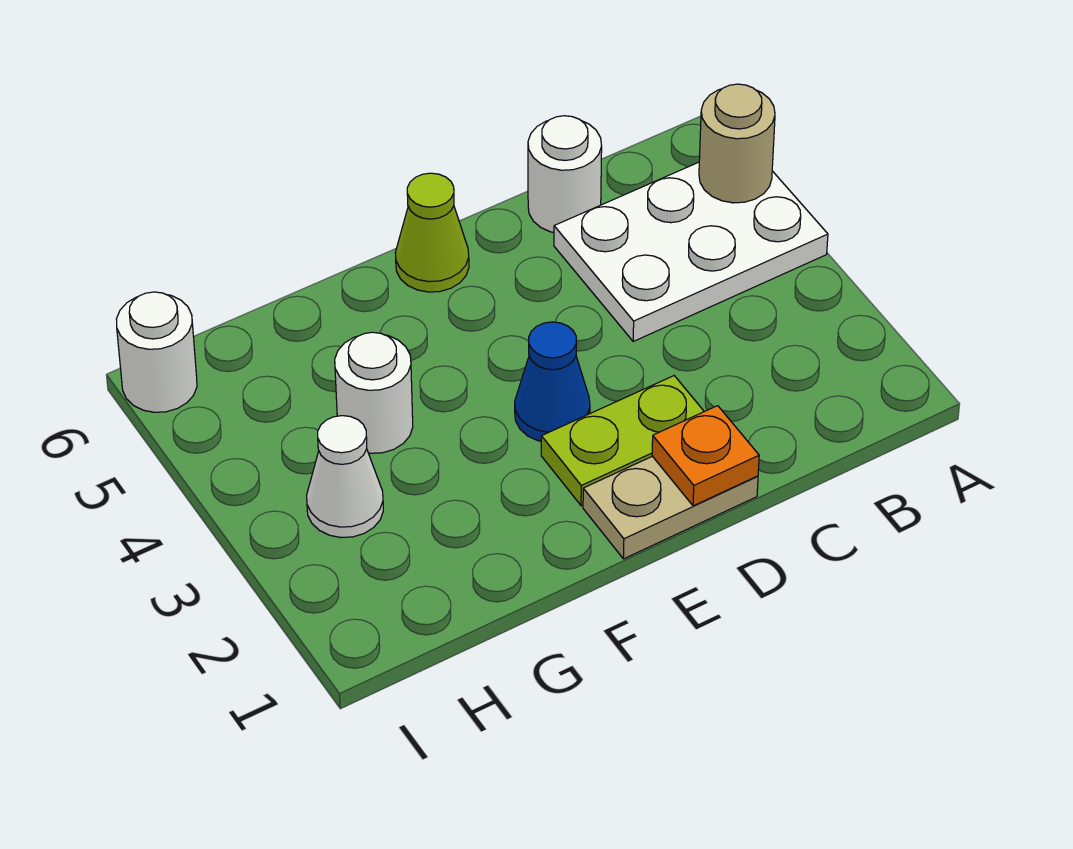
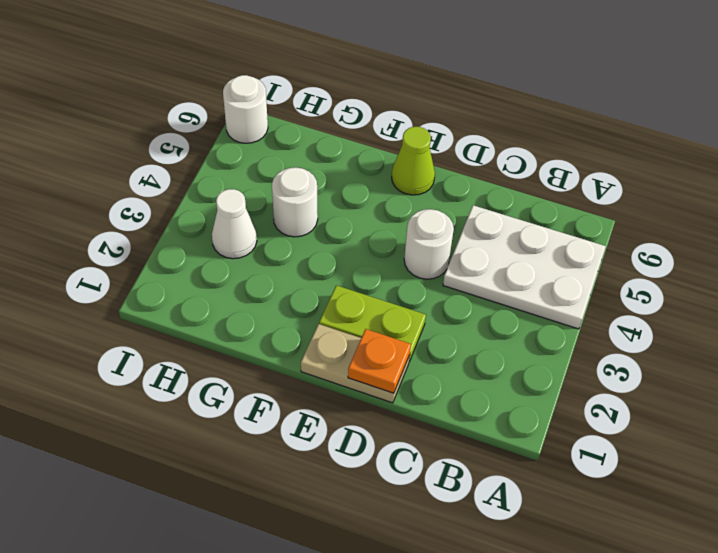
tan round brick A5 level 2 -> none
white round brick C6 level 1 -> white round brick D4 level 1
blue cone E3 level 1 -> none

